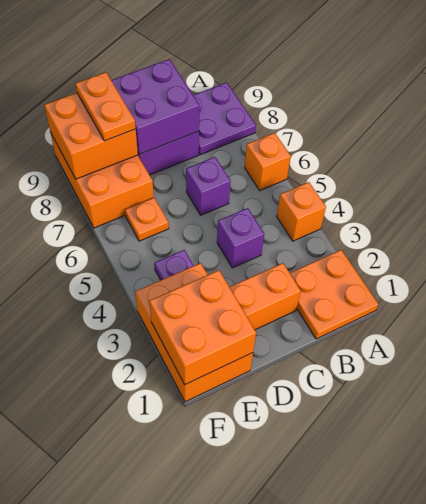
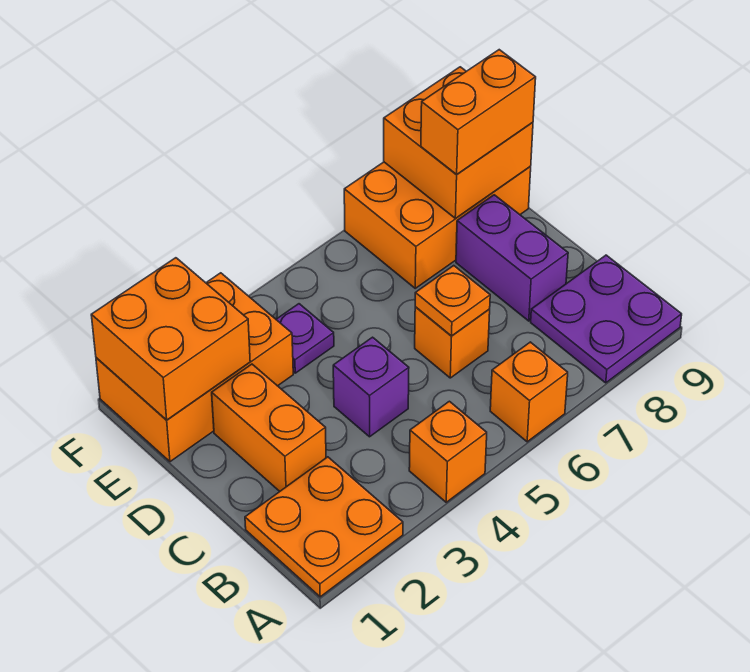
purple brick C6 level 1 -> orange brick C6 level 1
purple brick C8:D9 level 2 -> none
orange plate E6 level 1 -> orange plate C6 level 2
orange plate E8:E9 level 3 -> orange brick E8:E9 level 3

